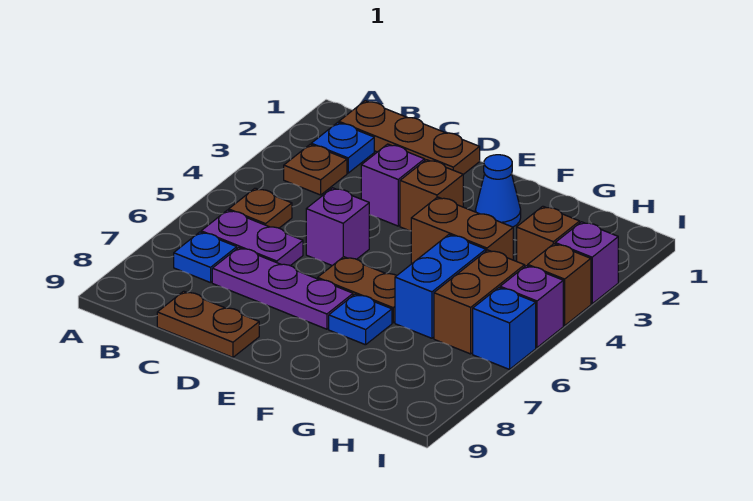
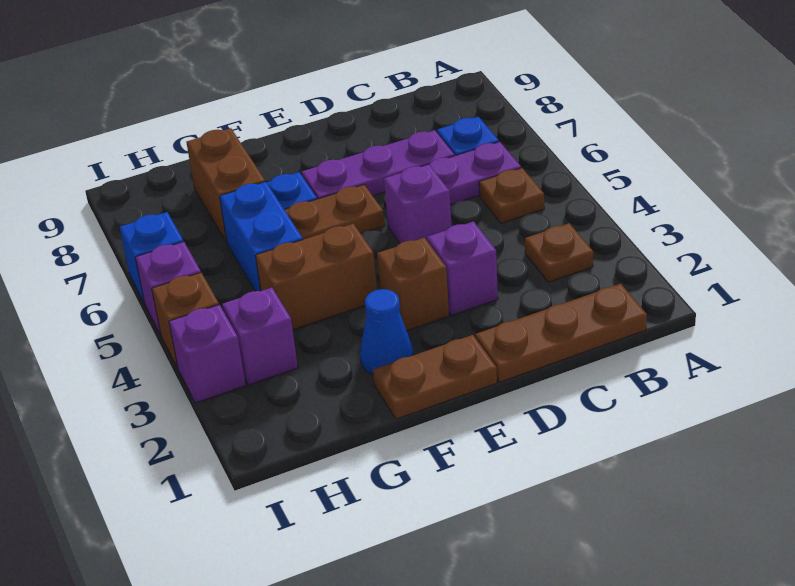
blue plate B2 level 1 -> none
brown plate C9:D9 level 1 -> brown plate E1:F1 level 1
brown brick H3 level 1 -> purple brick H3 level 1
brown brick H5:H6 level 1 -> brown brick G7:G8 level 1

